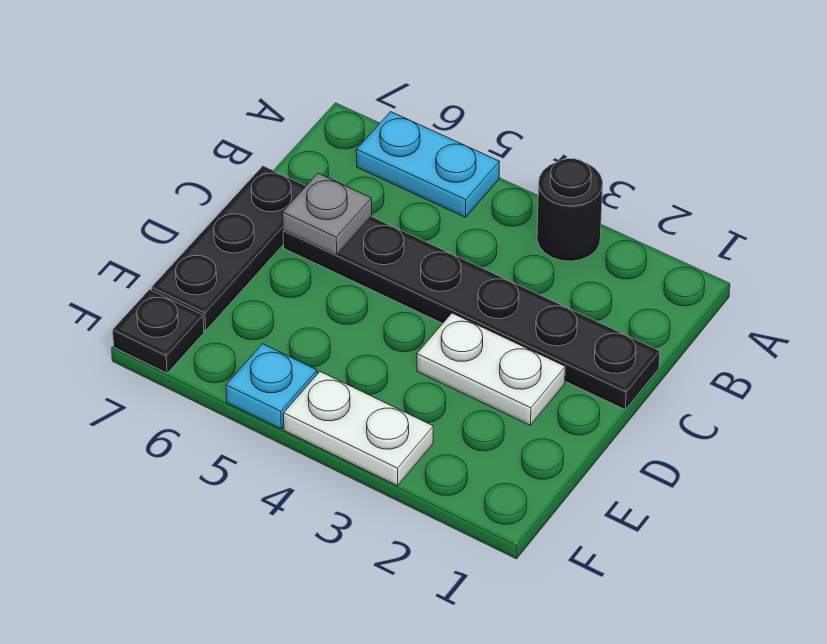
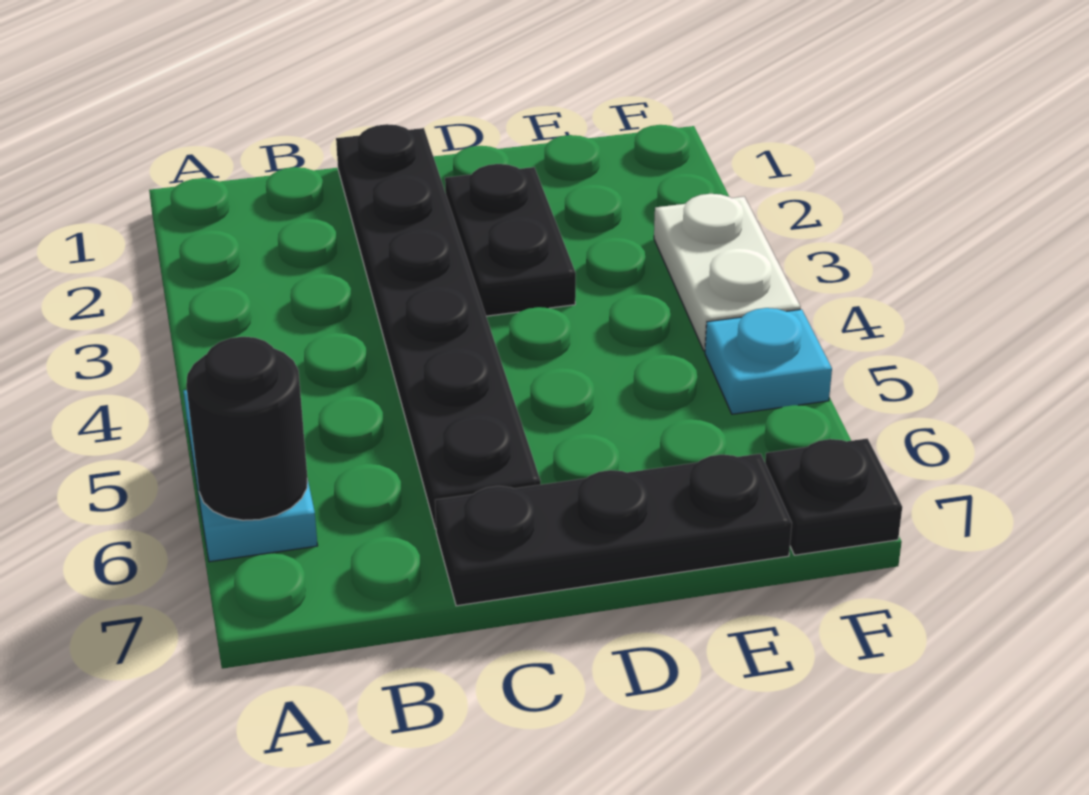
black round brick A3 level 1 -> black round brick A6 level 2
grey plate C6 level 2 -> none
white plate D2:D3 level 1 -> black plate D2:D3 level 1

